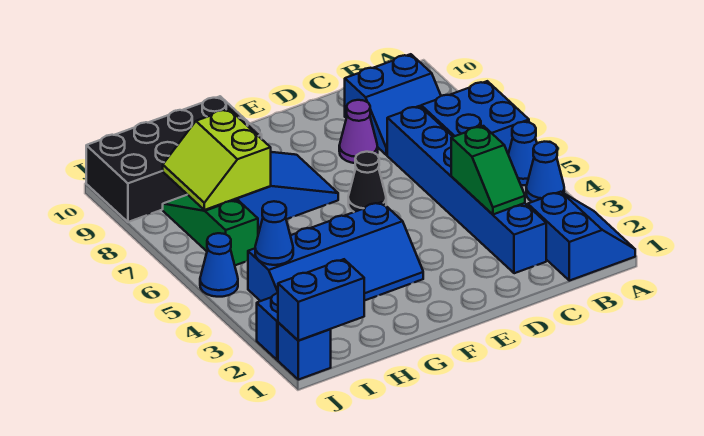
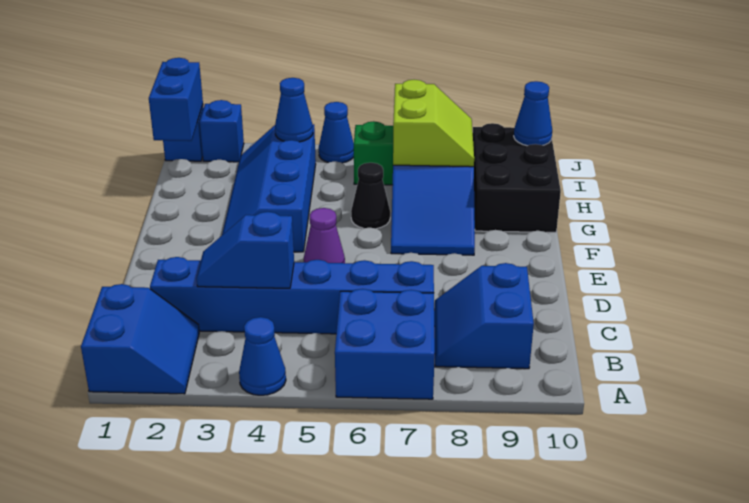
blue slope A1:B2 level 1 top B -> blue slope A1:B2 level 1 top 1
blue cone A5 level 1 -> blue cone I10 level 2
green slope C3:C4 level 2 top 4 -> blue slope C3:C4 level 2 top 4
purple cone D8 level 1 -> purple cone E5 level 1
black cone E6 level 1 -> black cone G6 level 1
black brick G9:J10 level 1 -> black brick G9:I10 level 1
lime slope H7:I8 level 2 top H -> lime slope H7:I8 level 2 top 7

